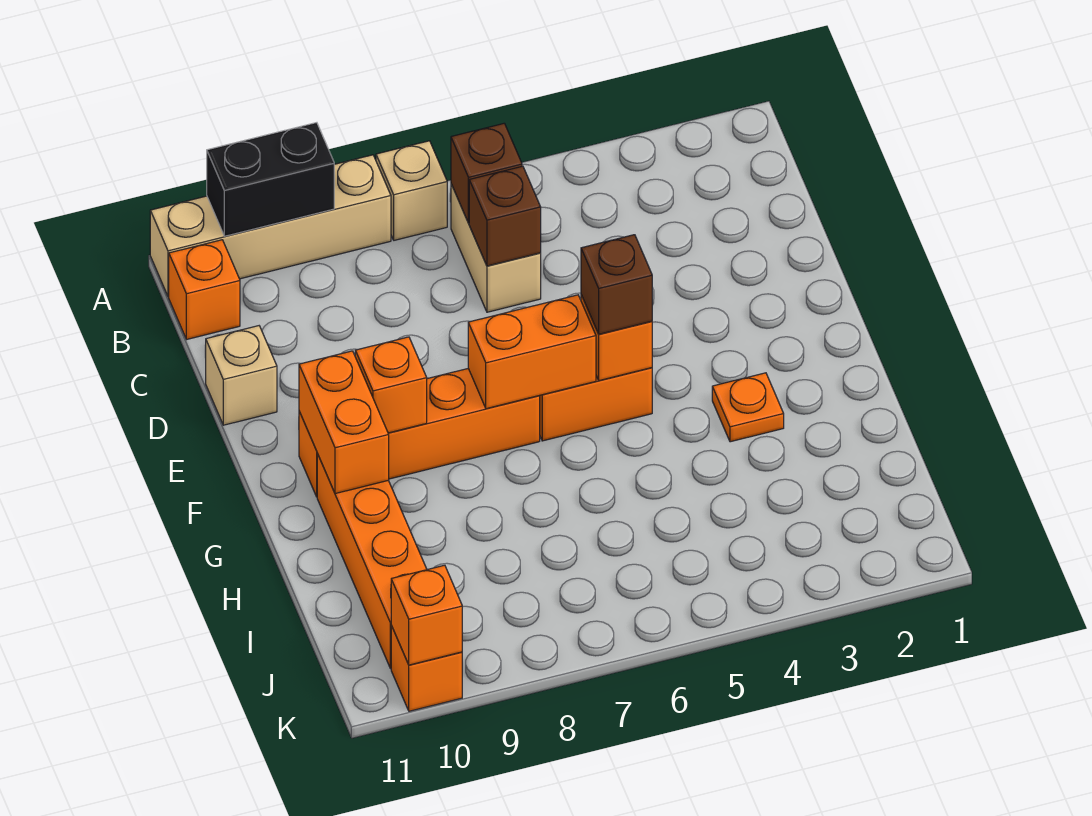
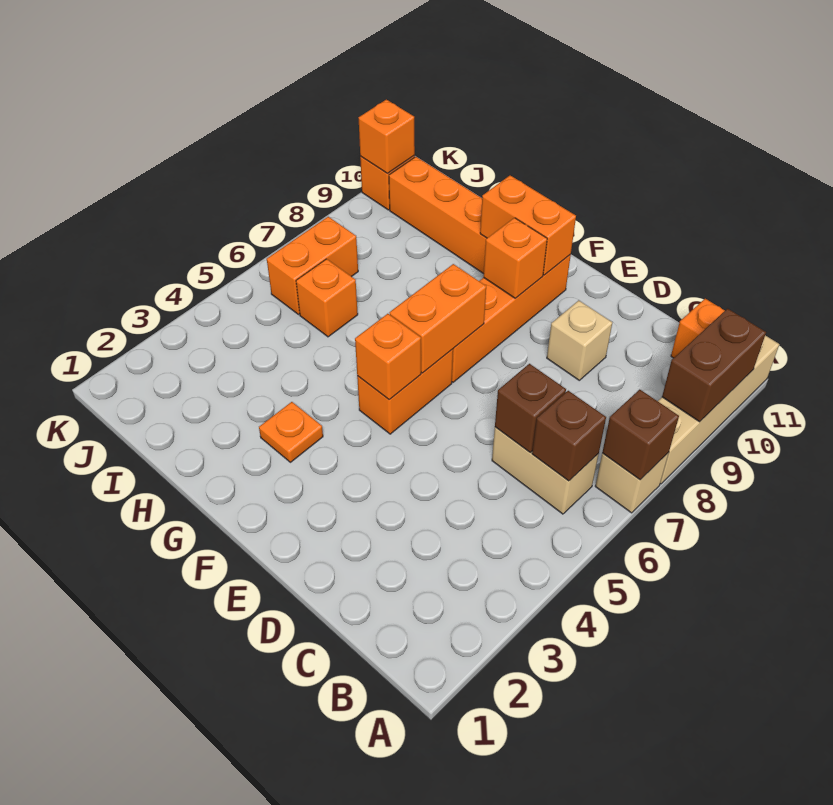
black brick A9:A10 level 2 -> brown brick A9:A10 level 2
tan brick D11 level 1 -> tan brick D9 level 1
brown brick F5 level 3 -> brown brick A7 level 2
none -> orange brick I6 level 1
none -> orange brick J6:J7 level 1

